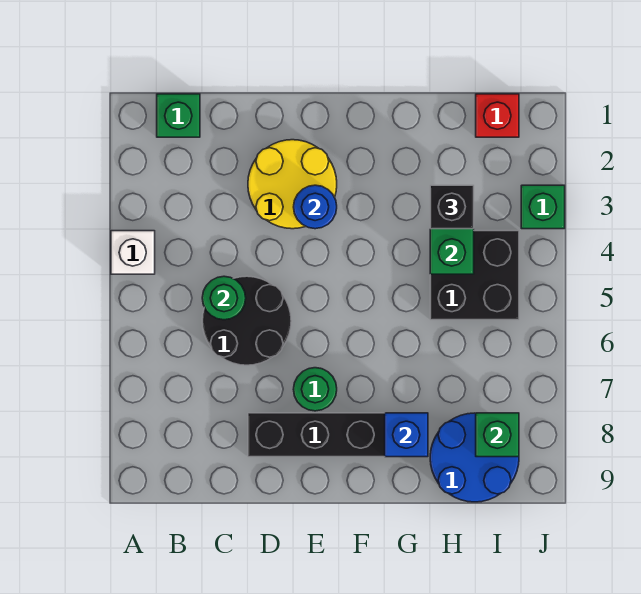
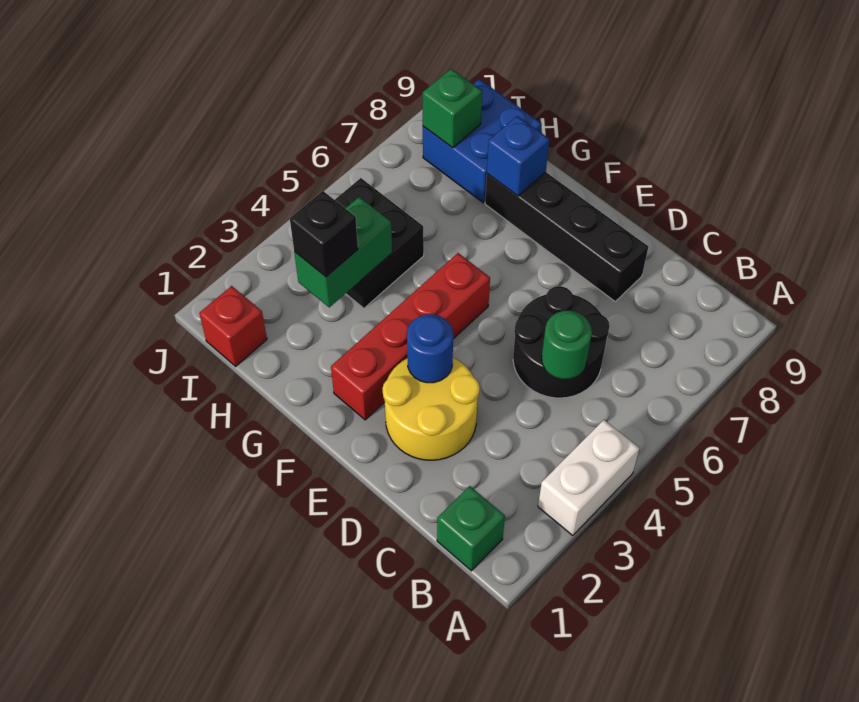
white brick A4 level 1 -> white brick A3:A4 level 1
green round brick E7 level 1 -> none
none -> red brick F2:F5 level 1
blue round brick H8:I9 level 1 -> blue brick H8:I9 level 1
green brick J3 level 1 -> none

